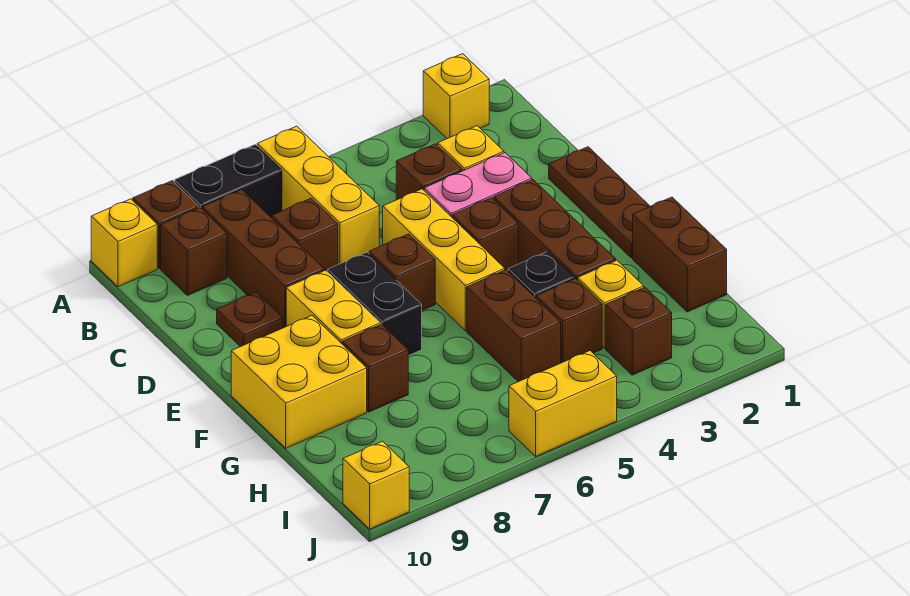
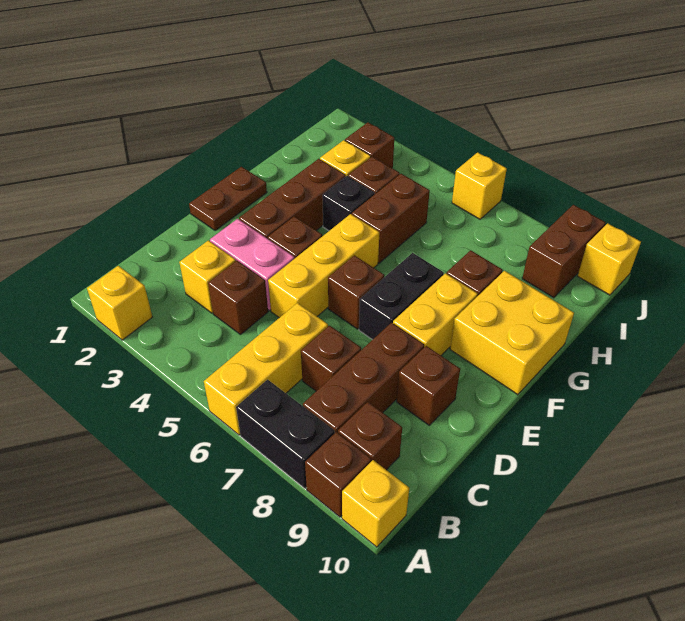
brown plate D1:F1 level 1 -> brown plate E1:F1 level 1
brown plate D9 level 1 -> brown brick D9 level 1
brown brick G1:H1 level 1 -> brown brick I9:J9 level 1
yellow brick J5:J6 level 1 -> yellow brick J6 level 1

